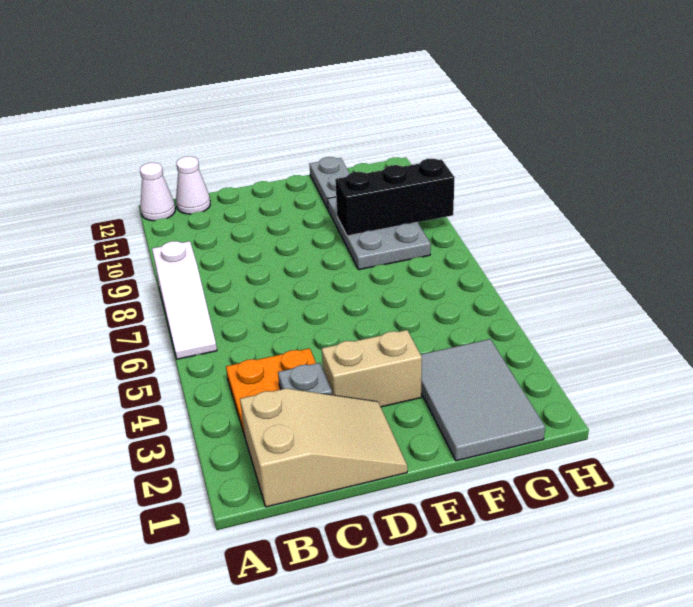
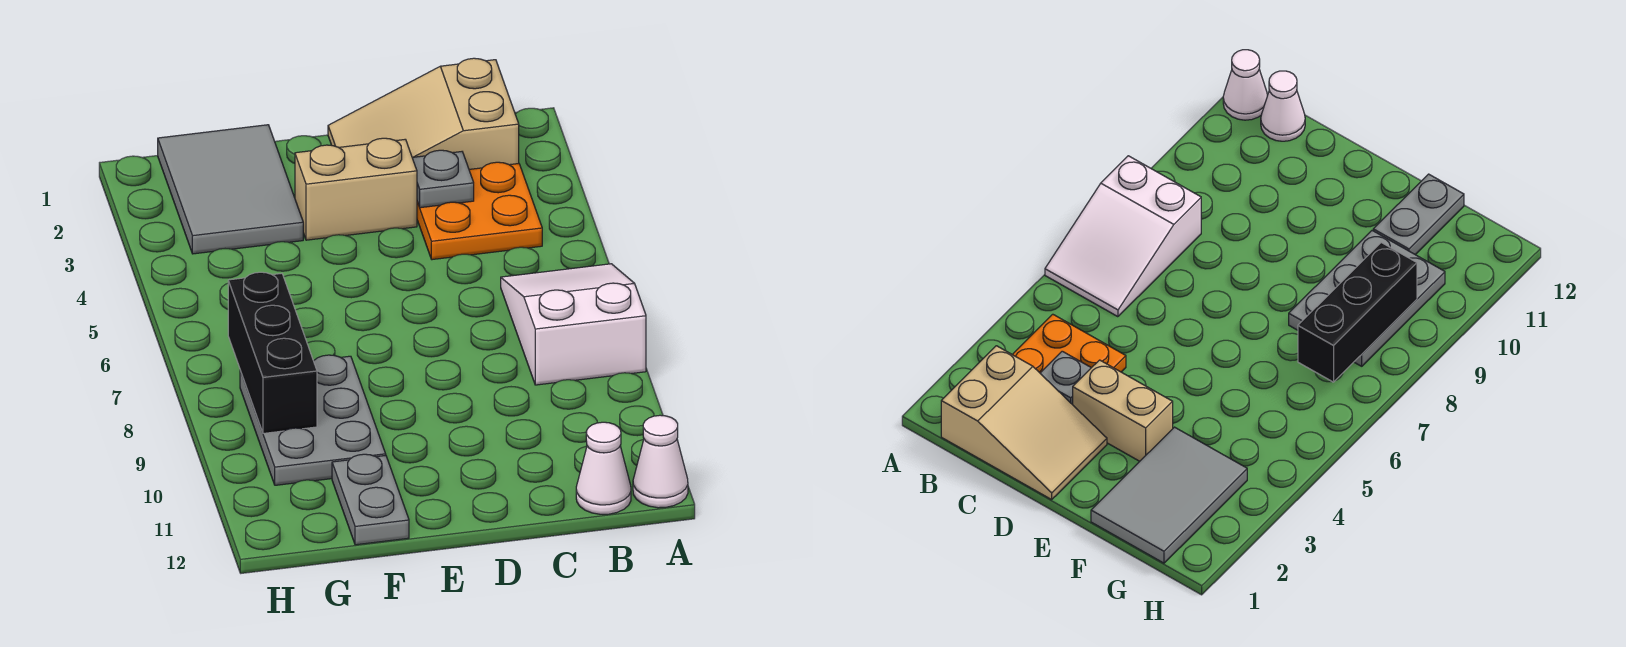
white slope A6:A8 level 1 top 8 -> white slope A6:B8 level 1 top 8
black brick F9:H9 level 2 -> black brick G7:G9 level 2

